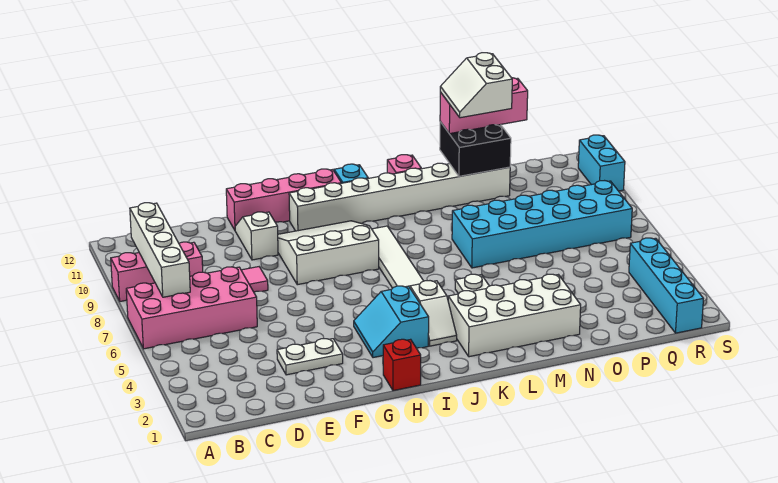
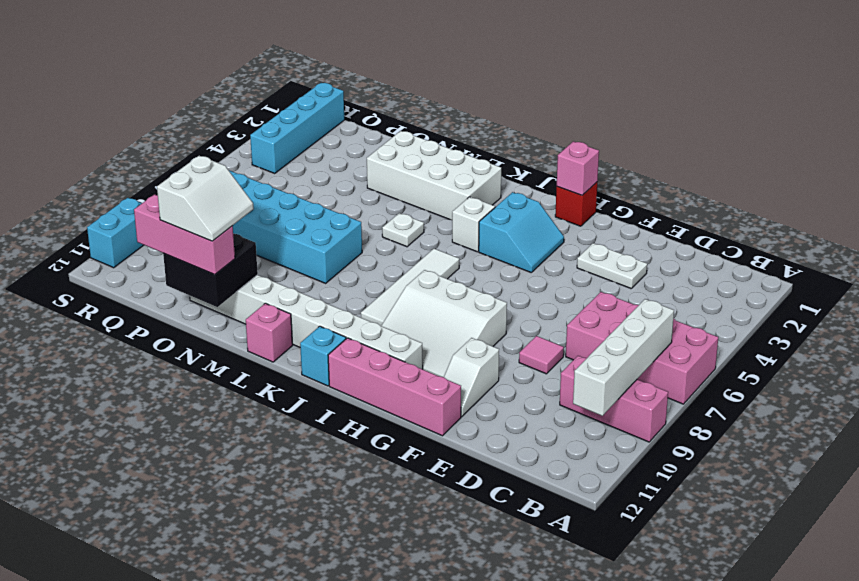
none -> pink brick H1 level 2

